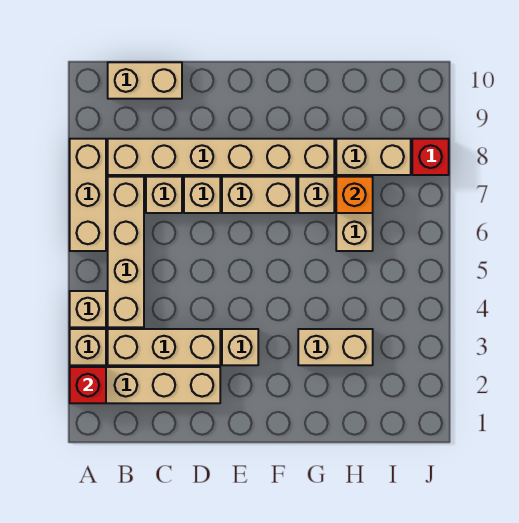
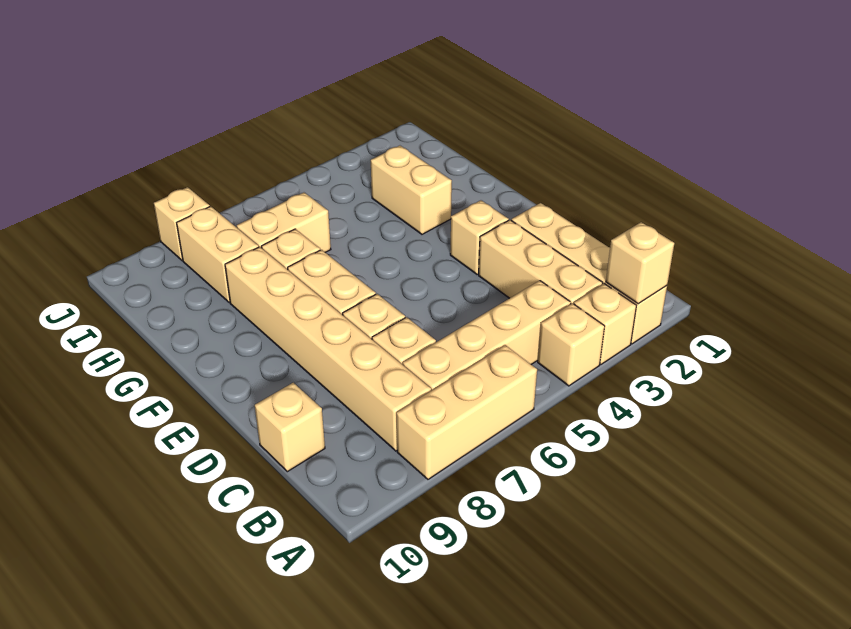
red brick A2 level 2 -> tan brick A2 level 2
tan brick B10:C10 level 1 -> tan brick C10 level 1
orange brick H7 level 2 -> none
red brick J8 level 1 -> tan brick J8 level 1

